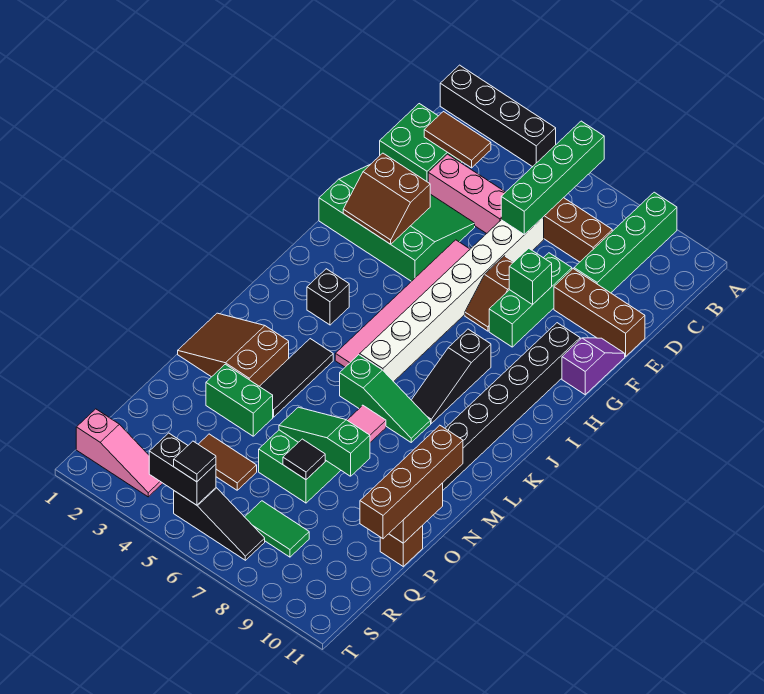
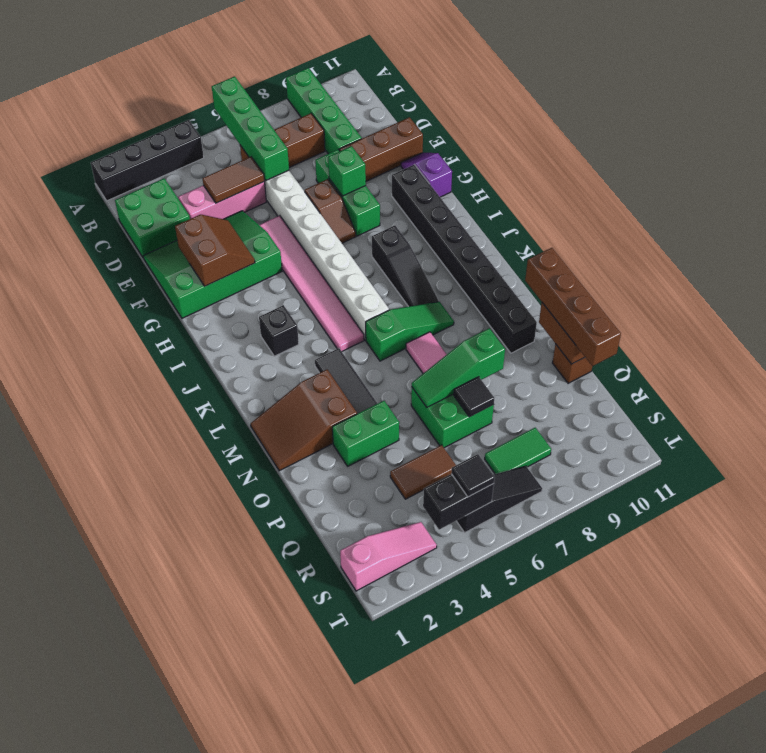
brown tile C2:C3 level 2 -> brown tile D4:D5 level 2
brown slope F2:G3 level 2 top F -> brown slope F2:G3 level 2 top 2

